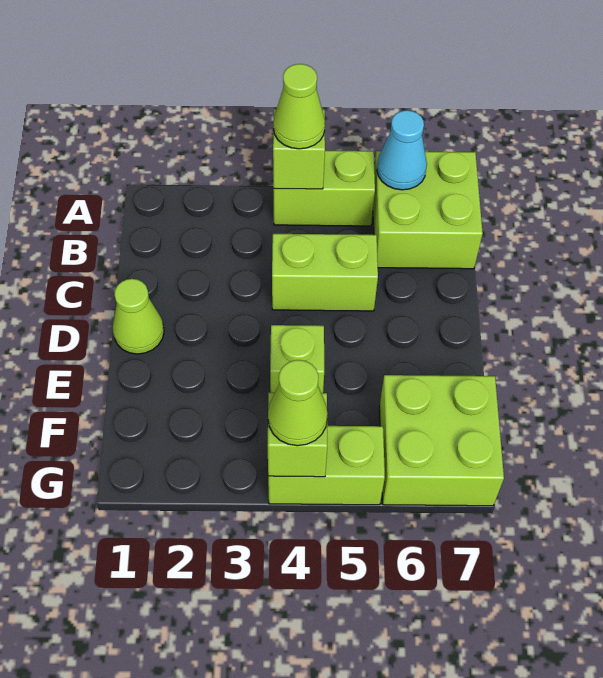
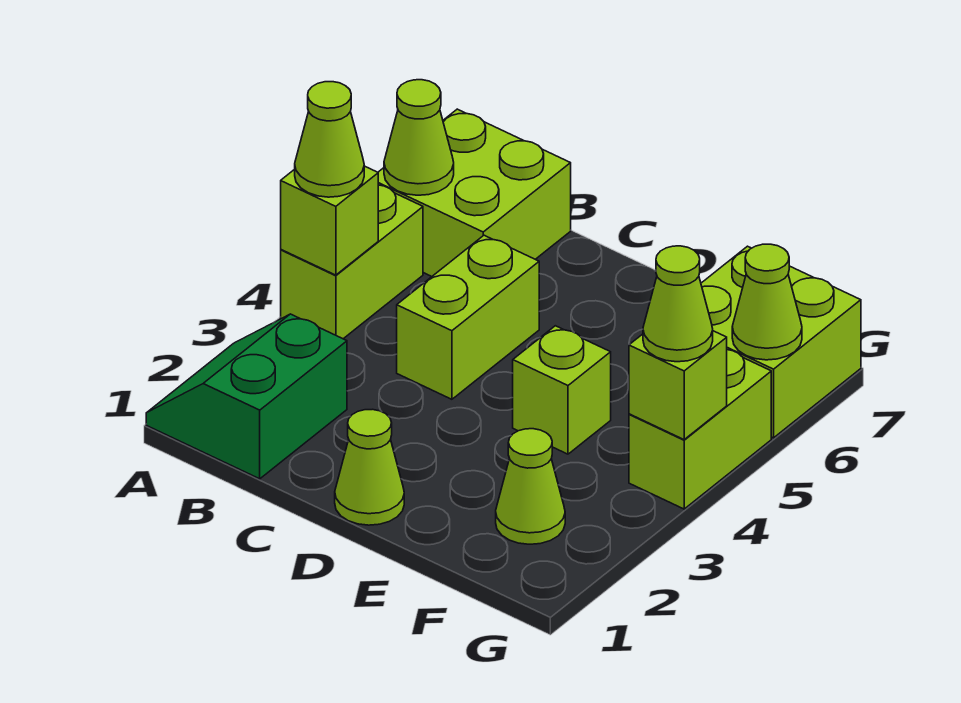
none -> green slope A1:B2 level 1 top B
cyan cone A6 level 2 -> lime cone A6 level 2
none -> lime cone F2 level 1
none -> lime cone G6 level 2

